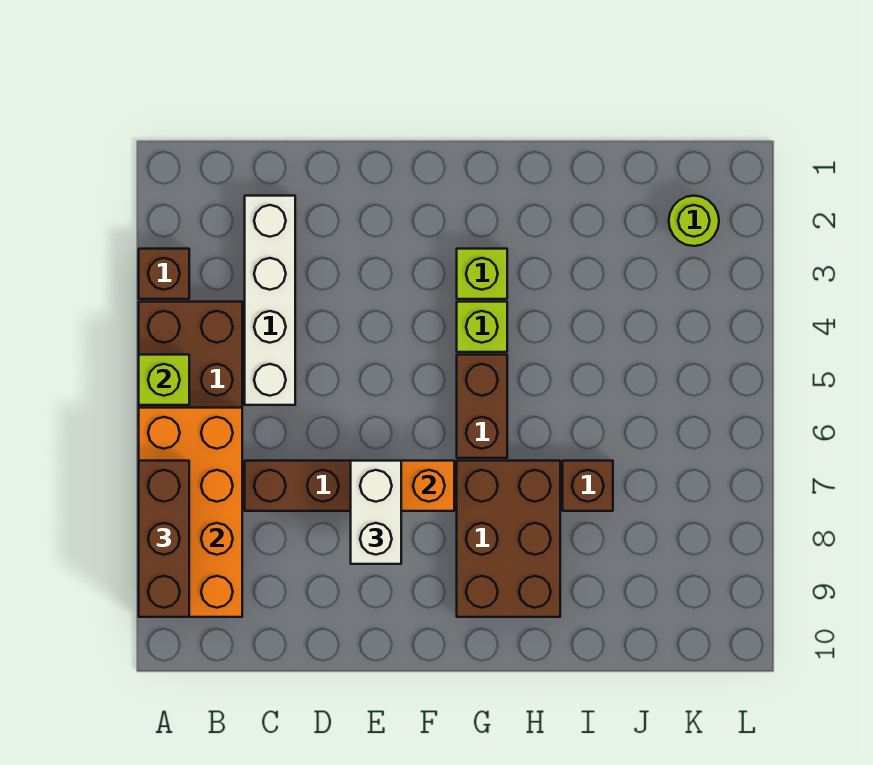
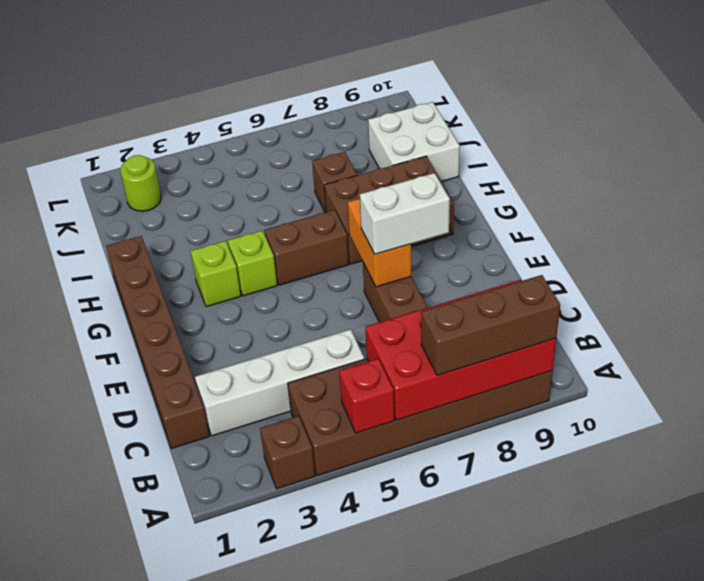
lime brick A5 level 2 -> red brick A5 level 2
orange brick A6:B9 level 2 -> red brick A6:B9 level 2
none -> brown brick C1:H1 level 1
none -> white brick I9:J10 level 1

